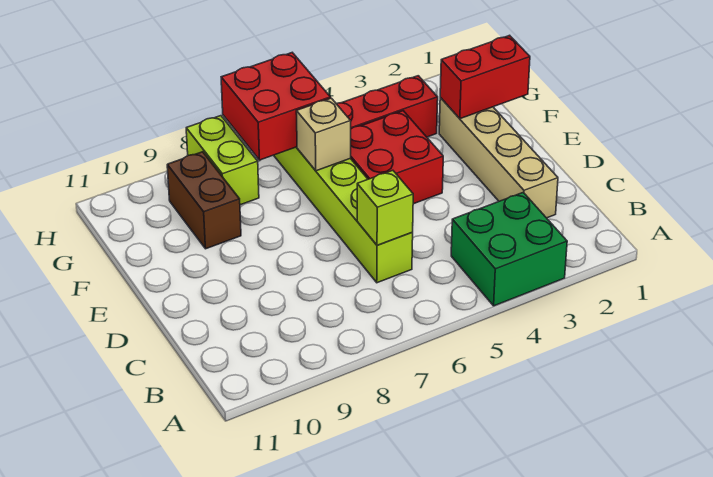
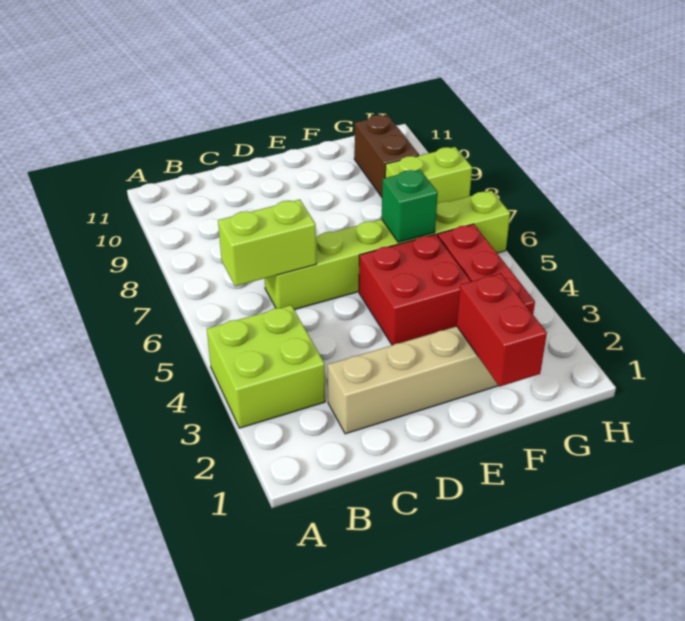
green brick A3:B4 level 1 -> lime brick A3:B4 level 1
lime brick C6 level 2 -> lime brick B6:C6 level 2
tan brick F6 level 2 -> green brick F6 level 2
brown brick F9:G9 level 1 -> brown brick G9:G10 level 1
red brick G6:H7 level 2 -> none

